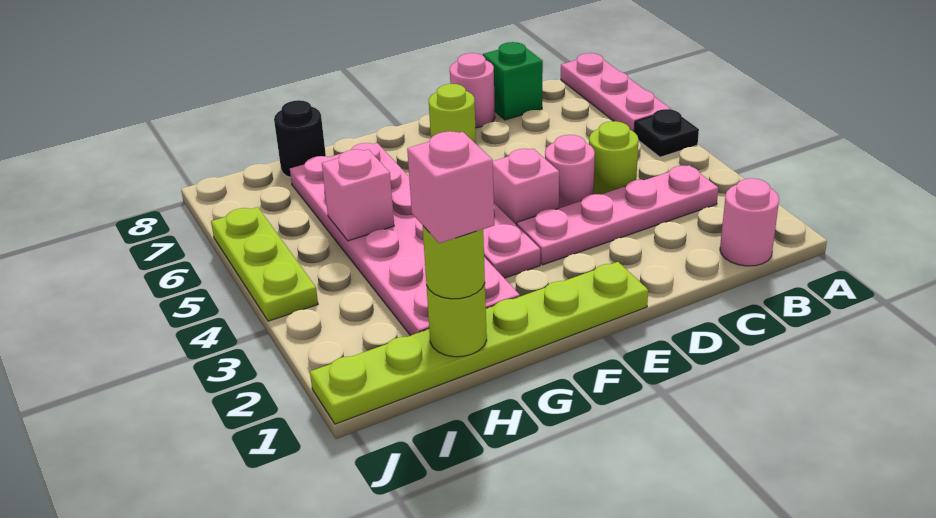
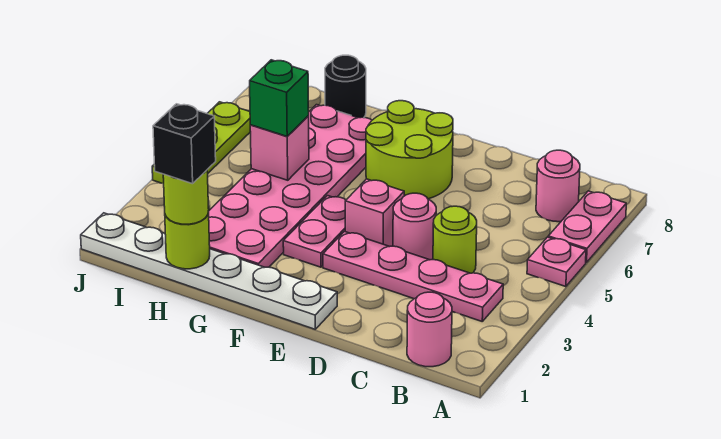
black plate A5 level 1 -> pink plate A5 level 1
pink plate A6:A8 level 1 -> pink plate A6:A7 level 1
green brick C8 level 1 -> green brick H5 level 3
pink round brick D8 level 1 -> pink round brick B7 level 1
lime plate E1:J1 level 1 -> white plate E1:J1 level 1
lime round brick E7 level 1 -> lime round brick E6:F7 level 1
pink brick H1 level 4 -> black brick H1 level 4

